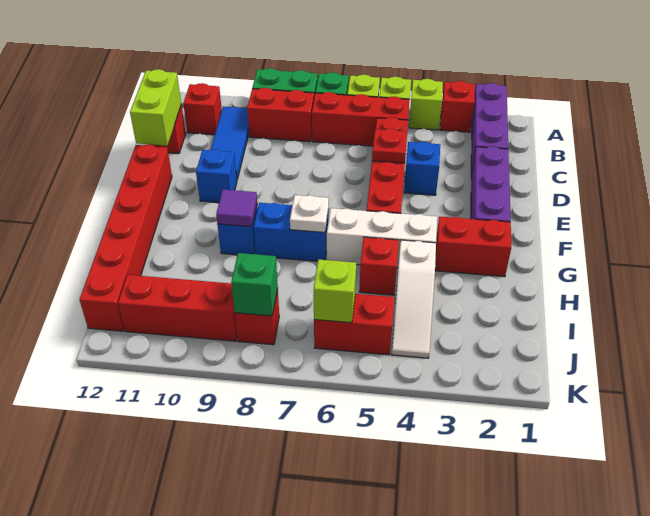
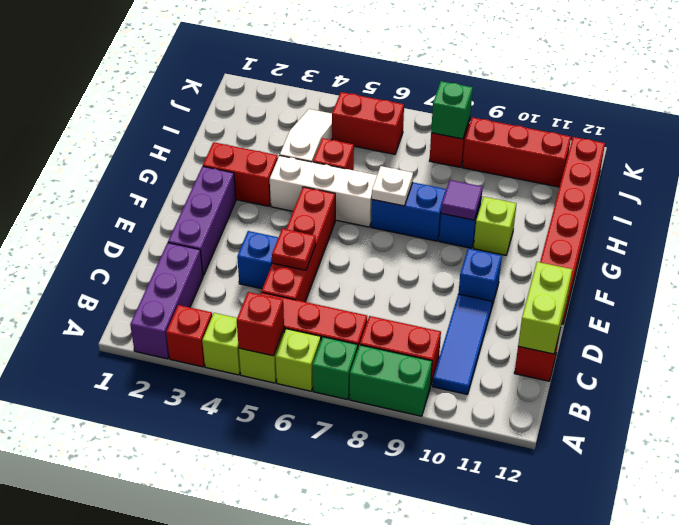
red brick B11 level 1 -> red brick A5 level 2
lime brick J6 level 2 -> lime brick G10 level 1

